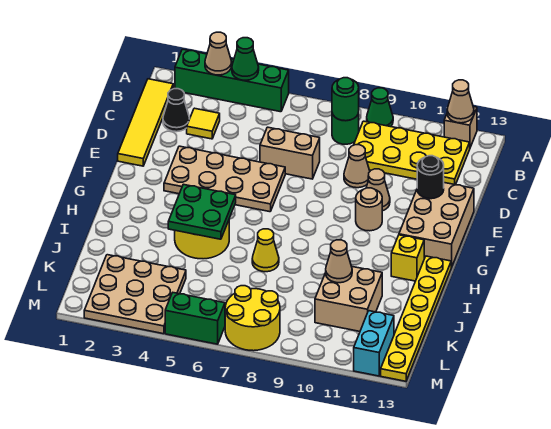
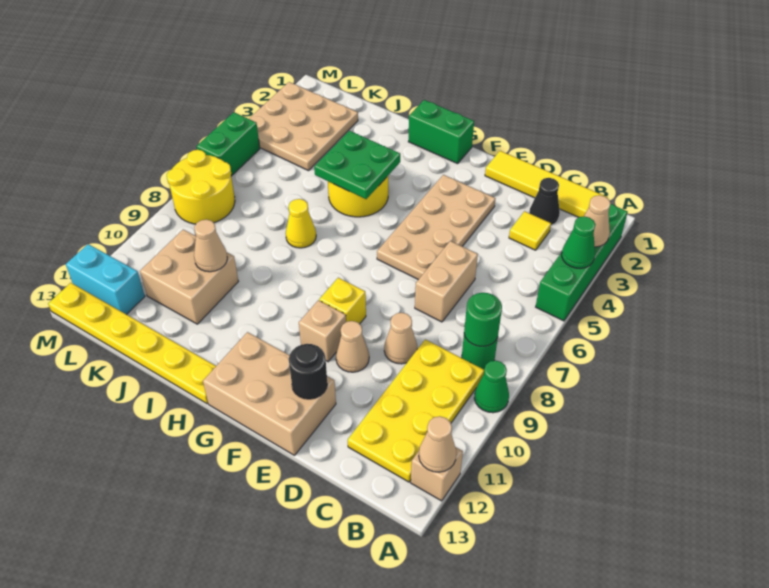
tan round brick F10 level 1 -> tan brick F10 level 1
none -> green brick G1:H1 level 1
yellow brick H12 level 1 -> yellow brick F9 level 1

